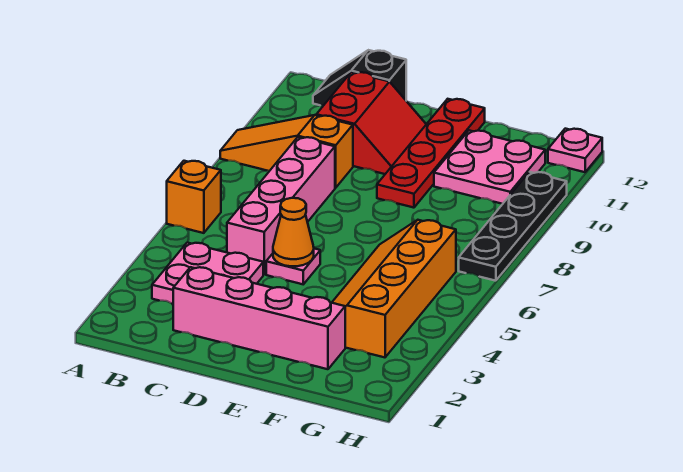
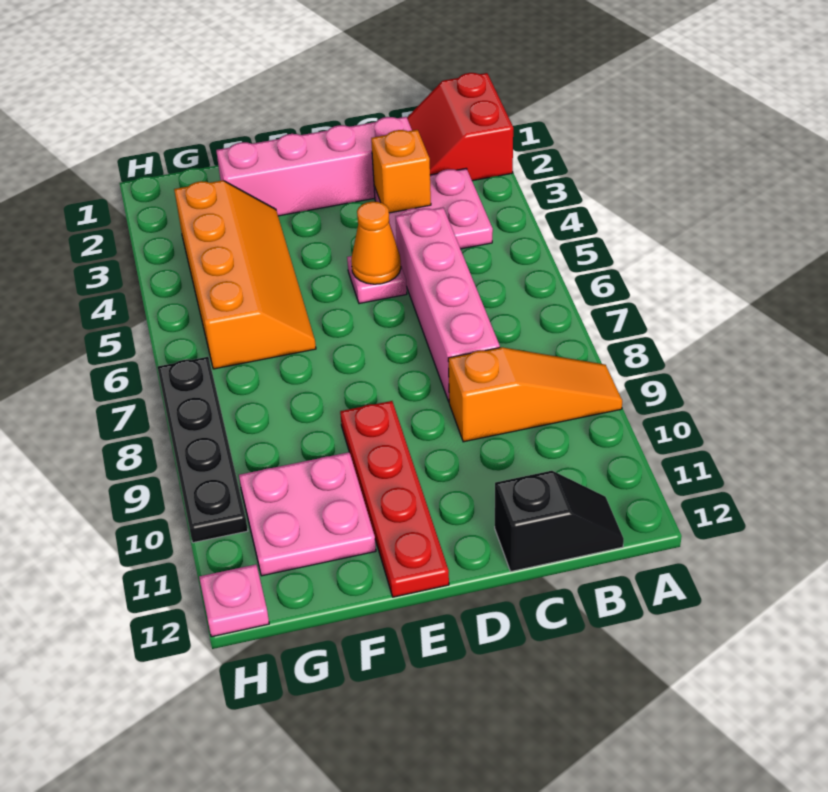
orange brick A6 level 1 -> orange brick C3 level 2
red slope C10:D11 level 1 top C -> red slope A1:B2 level 1 top A

